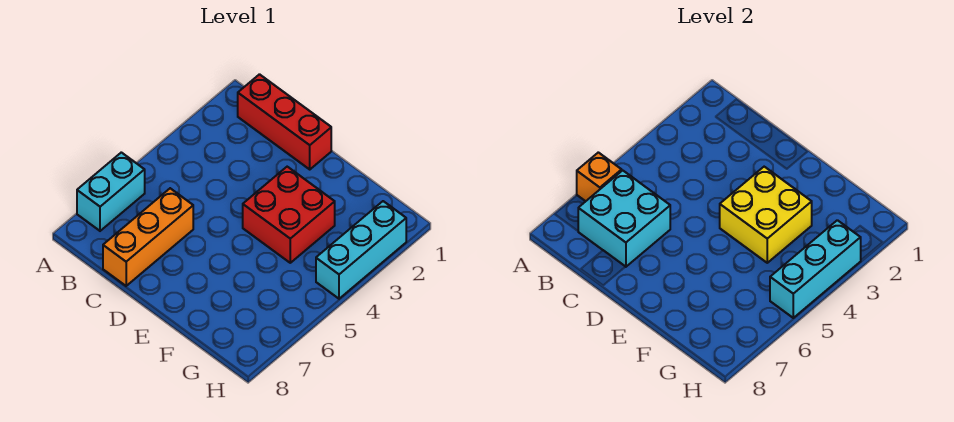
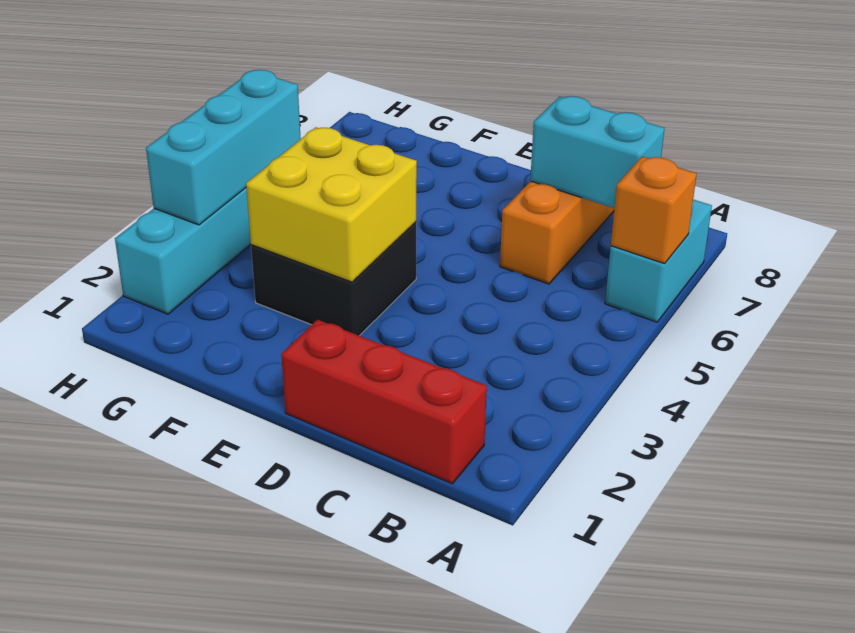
cyan brick B6:C7 level 2 -> cyan brick B7:C7 level 2
red brick E3:F4 level 1 -> black brick E3:F4 level 1

